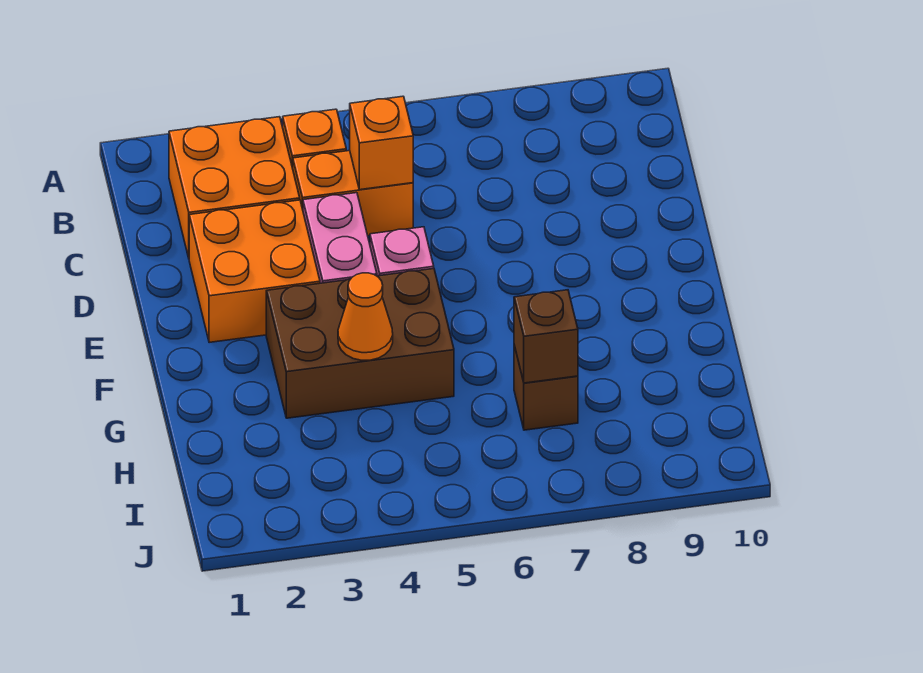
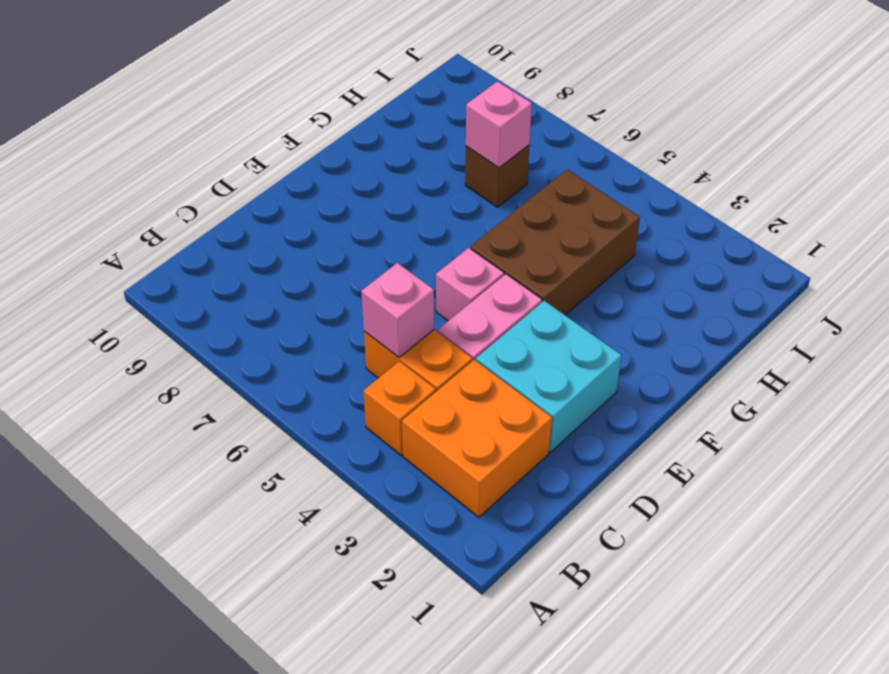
orange brick C5 level 2 -> pink brick C5 level 2
orange brick D2:E3 level 1 -> cyan brick D2:E3 level 1
brown brick F3:G5 level 1 -> brown brick F4:H5 level 1
orange cone G4 level 2 -> none
brown brick H7 level 2 -> pink brick H7 level 2

